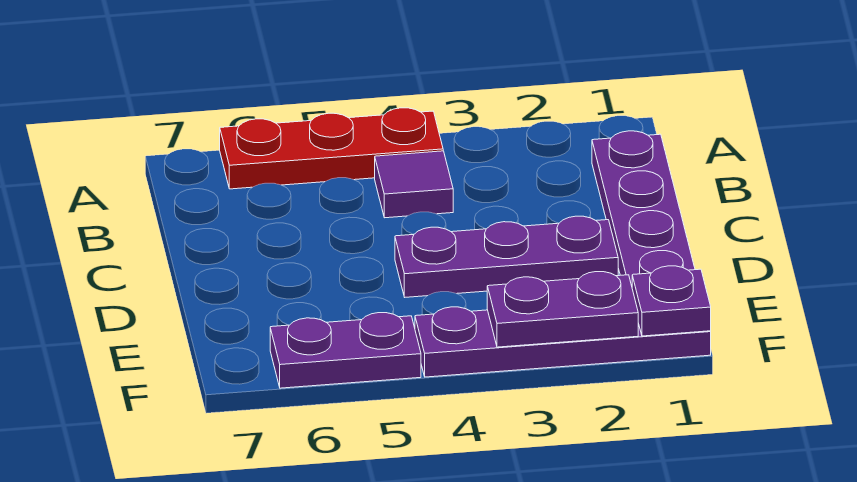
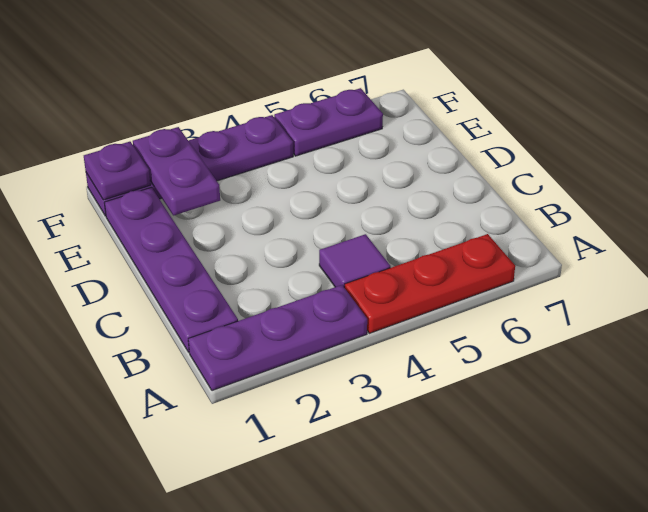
purple plate D2:D4 level 1 -> purple plate A1:A3 level 1
purple plate F2:F3 level 2 -> purple plate E2:F2 level 2

